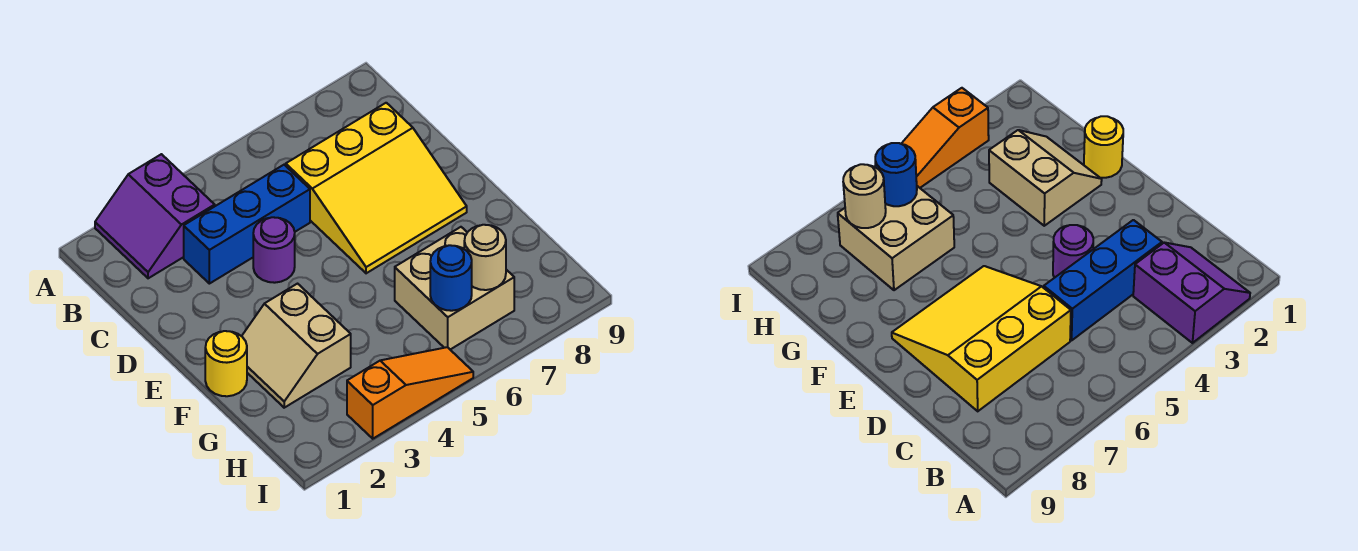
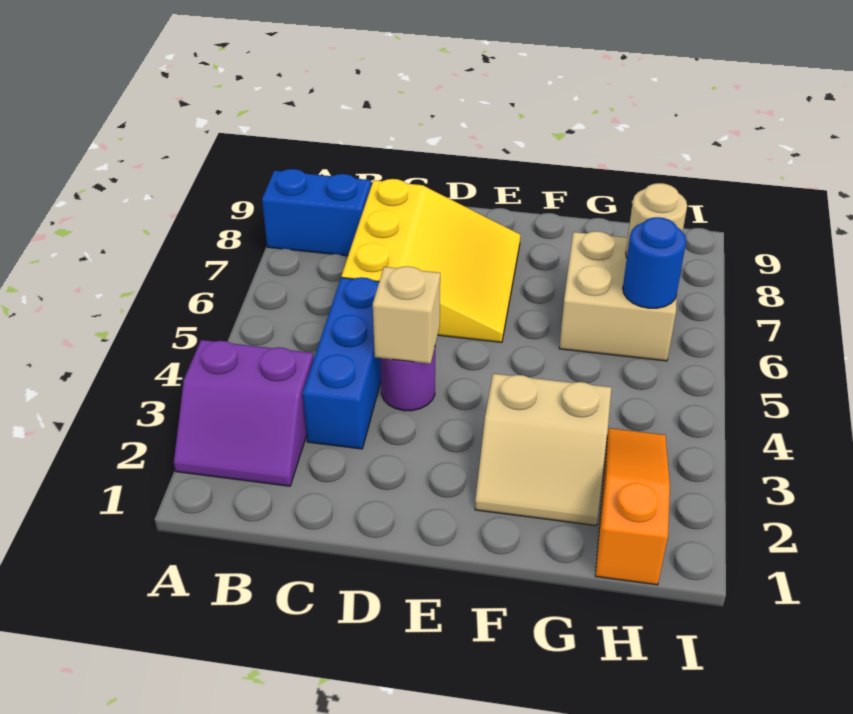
none -> blue brick A8:B8 level 1
none -> tan brick D4 level 2
yellow round brick F1 level 1 -> none
orange slope I3:I5 level 1 top 3 -> orange slope H1:H3 level 1 top 1

